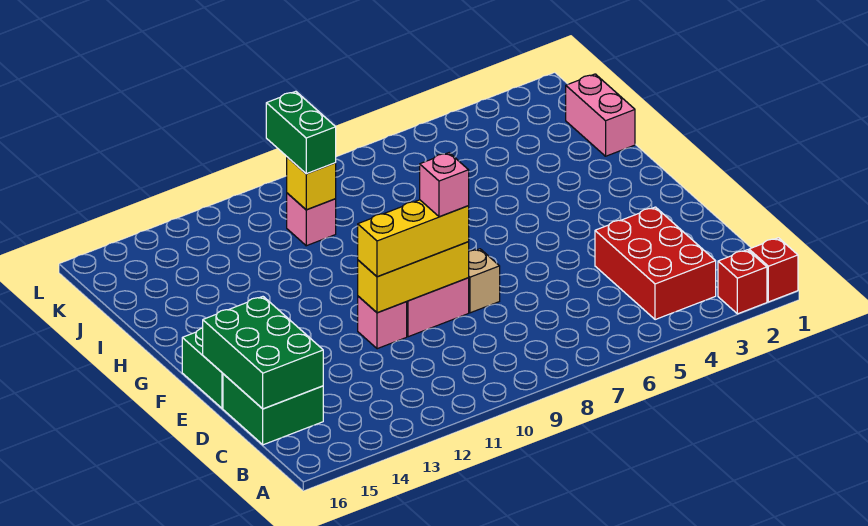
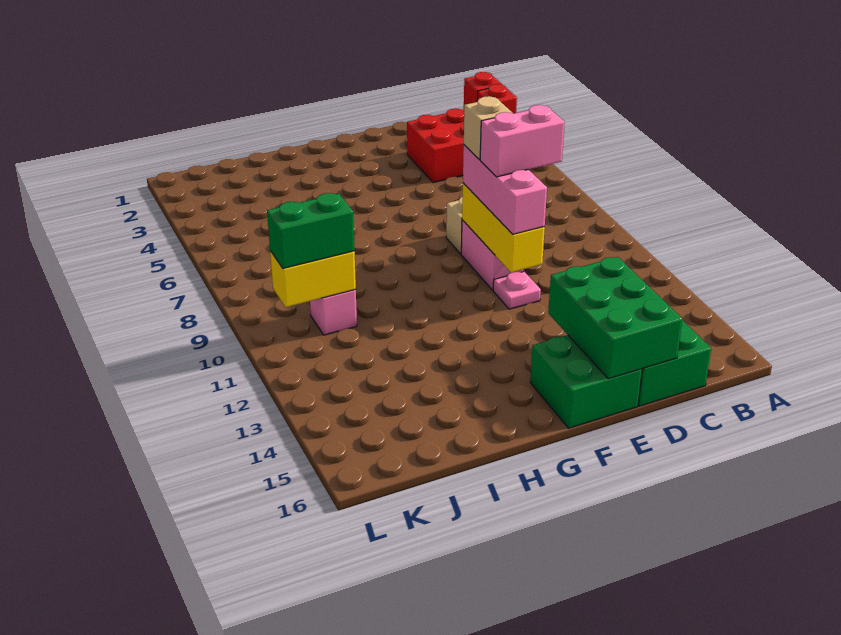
green brick C15:E16 level 2 -> green brick D14:E16 level 2
yellow brick E9:E11 level 3 -> pink brick E9:E11 level 3
pink brick E9 level 4 -> tan brick E9 level 4
pink brick E11 level 1 -> pink plate E11 level 1
pink brick I1:J1 level 1 -> pink brick D10:E10 level 4
yellow brick J10 level 2 -> yellow brick J10:K10 level 2

